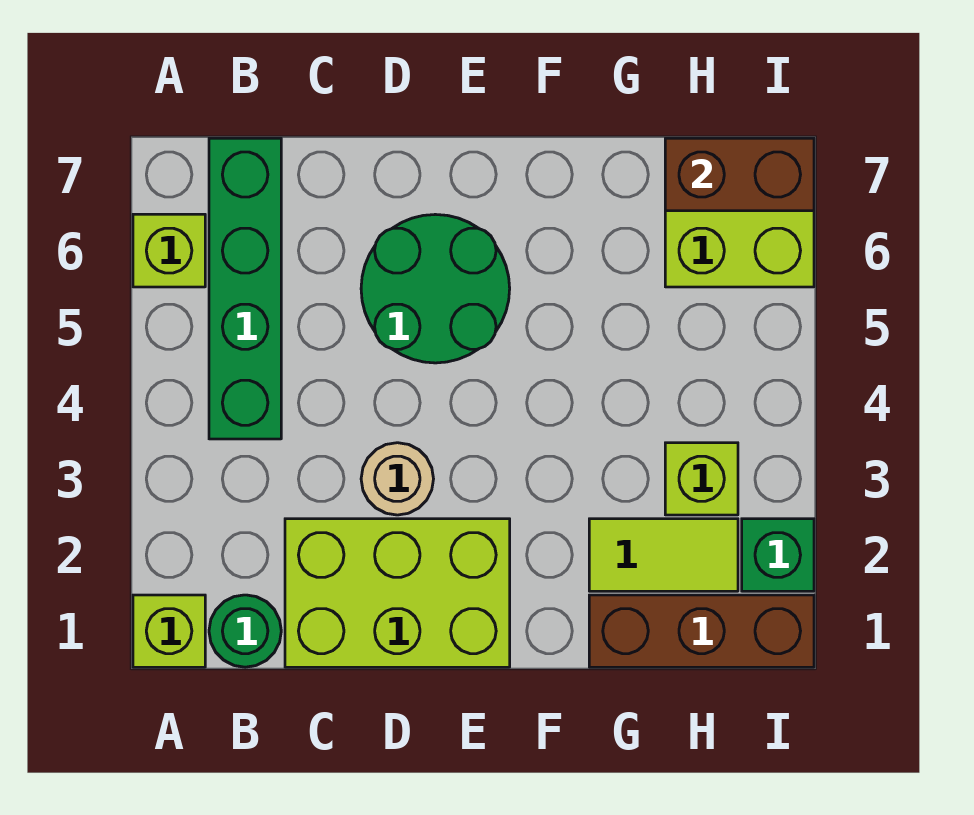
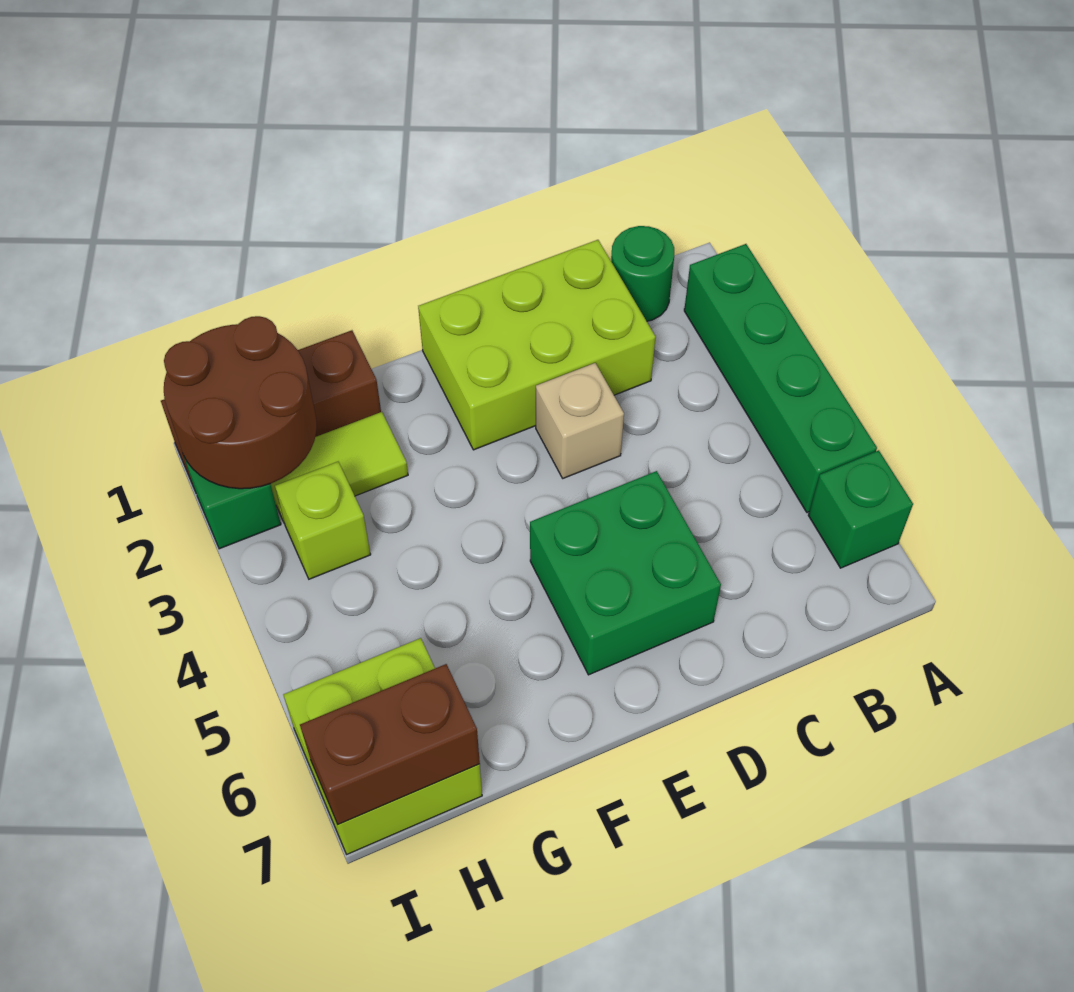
lime brick A1 level 1 -> none
lime brick A6 level 1 -> green brick A6 level 1
green brick B4:B7 level 1 -> green brick A2:A5 level 1
tan round brick D3 level 1 -> tan brick D3 level 1
green round brick D5:E6 level 1 -> green brick D5:E6 level 1
none -> brown round brick H1:I2 level 2

